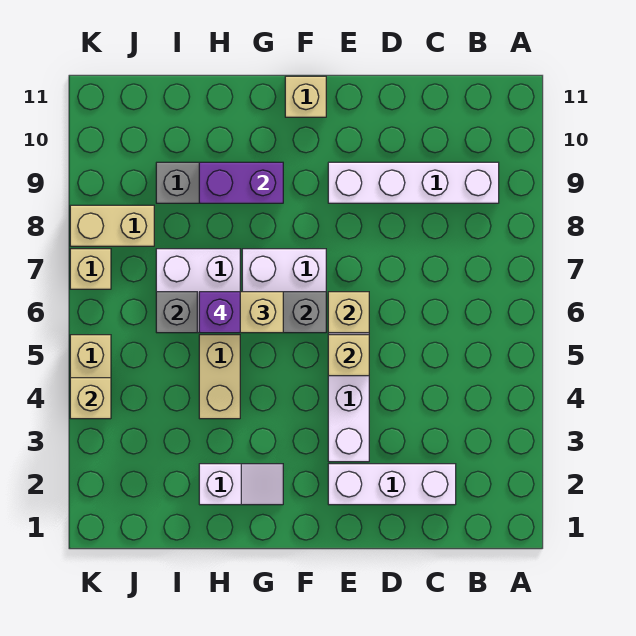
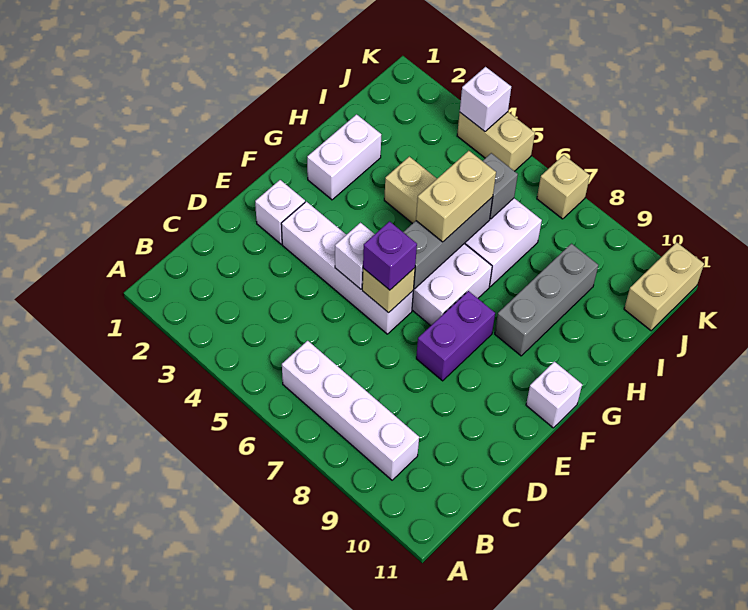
white brick B9:E9 level 1 -> white brick B6:B9 level 1
white brick C2:E2 level 1 -> white brick E2 level 1
tan brick E5 level 2 -> white brick E5 level 2
tan brick F11 level 1 -> white brick F11 level 1
white slope G2:H2 level 1 top H -> white brick G2:H2 level 1
purple brick G9:H9 level 2 -> purple brick E8:F8 level 1
purple brick H6 level 4 -> purple brick E6 level 3
tan brick J8:K8 level 1 -> tan brick J11:K11 level 1
tan brick K4 level 2 -> white brick K4 level 2

